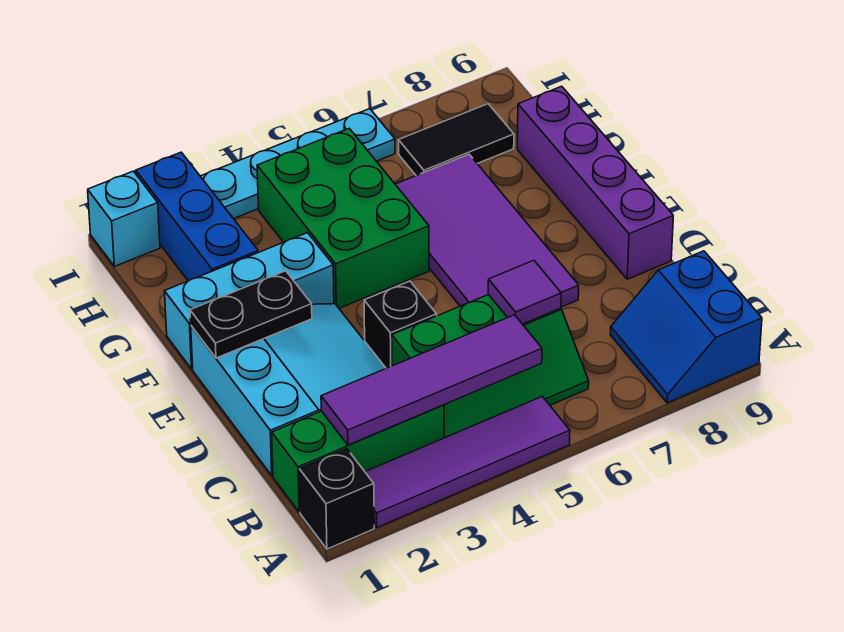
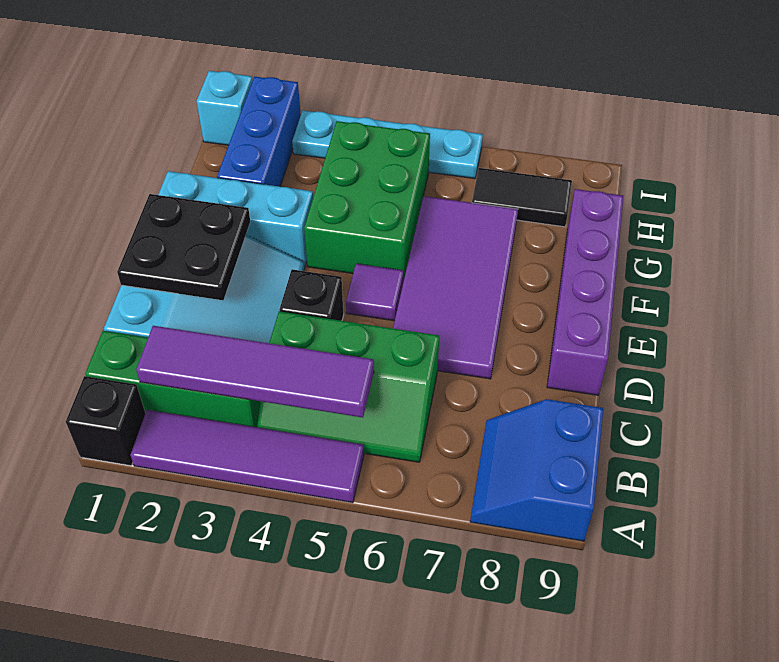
purple tile C6 level 2 -> purple tile E5 level 1
black plate E1:E2 level 2 -> black plate D1:E2 level 2

